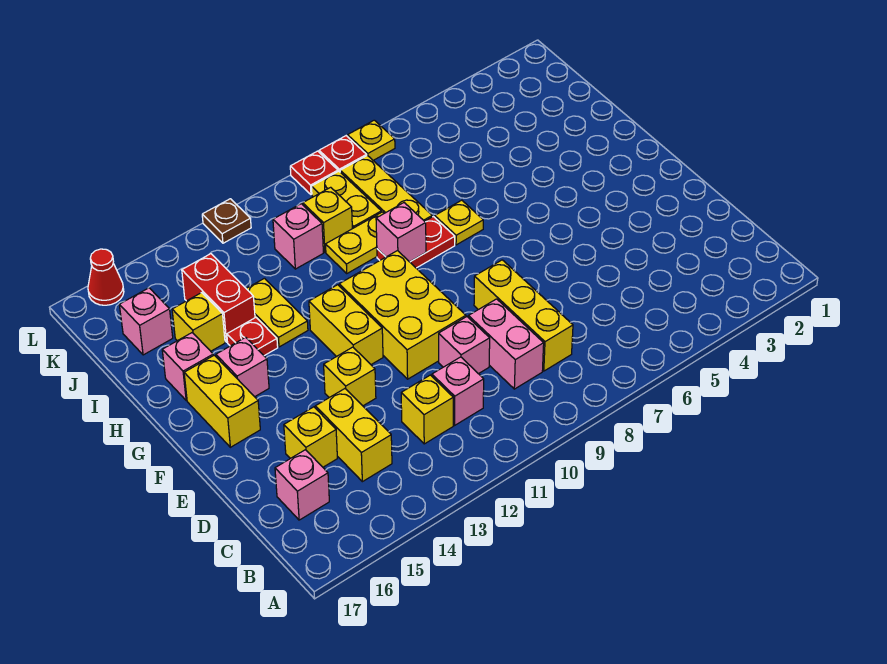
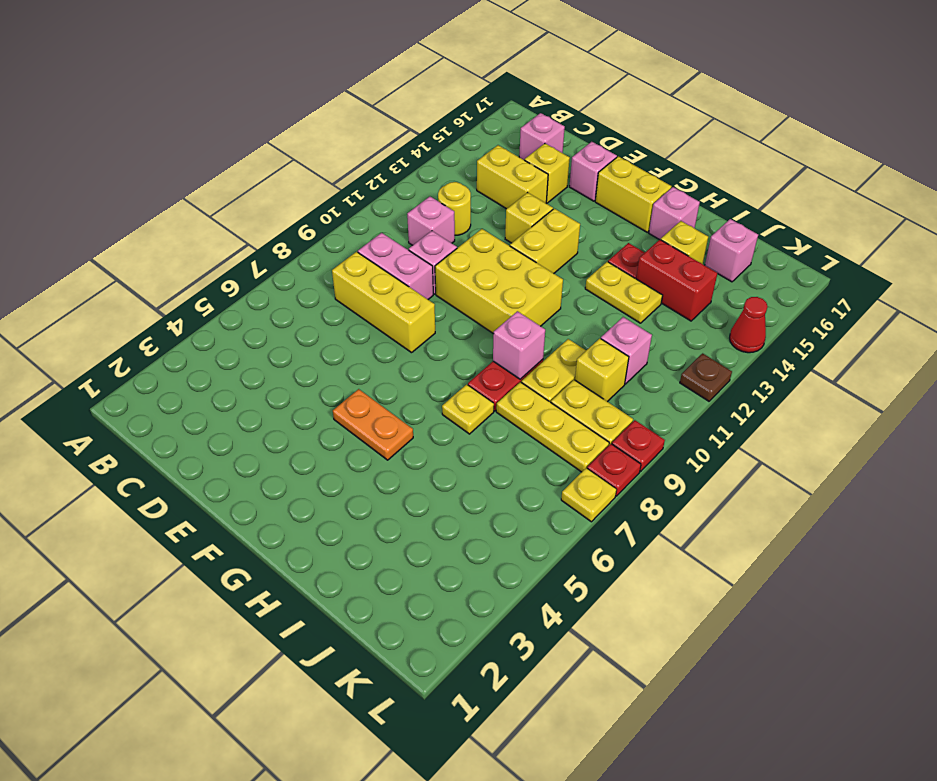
yellow brick C12 level 1 -> yellow round brick C12 level 1
none -> orange plate F5:G5 level 1
yellow brick F12:G12 level 1 -> yellow brick F12:F13 level 1
pink brick G15 level 1 -> pink brick E16 level 1
red cone L16 level 1 -> red cone L14 level 1

